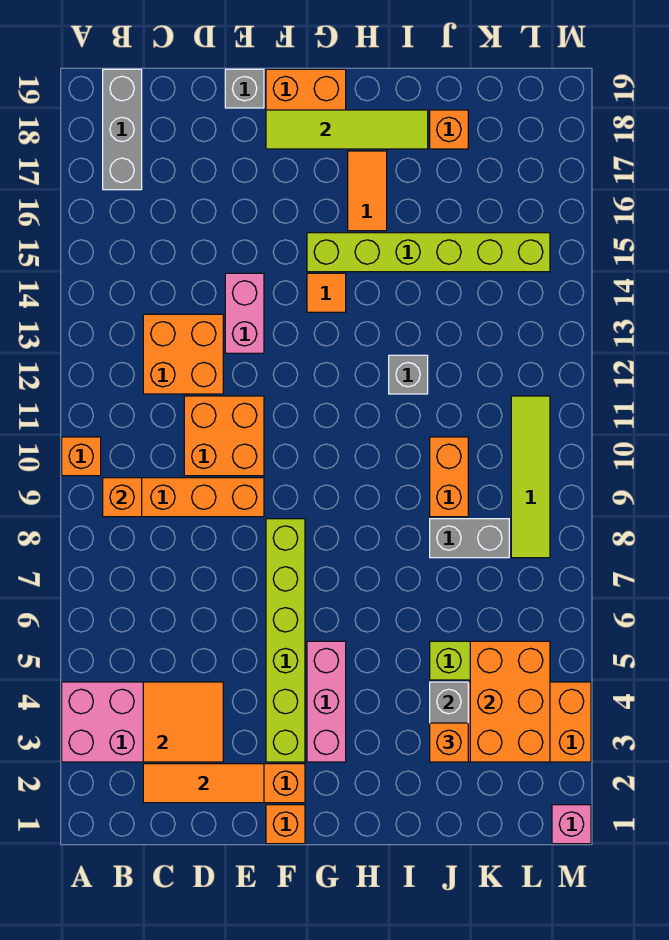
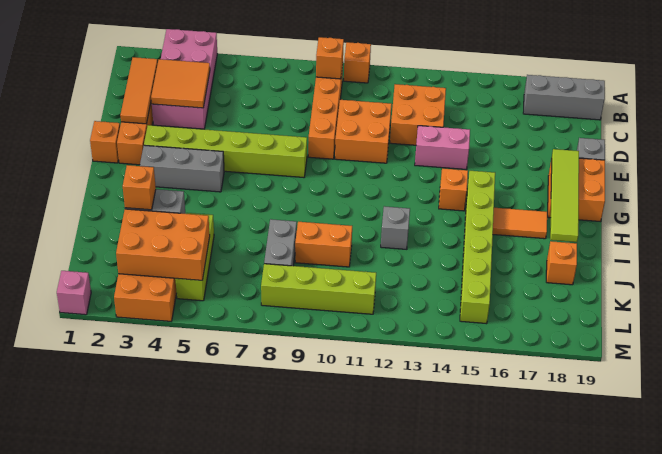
pink brick G3:G5 level 1 -> grey brick G3:G5 level 1
orange tile G14 level 1 -> orange brick G14 level 1
lime tile L8:L11 level 1 -> lime brick L8:L11 level 1

